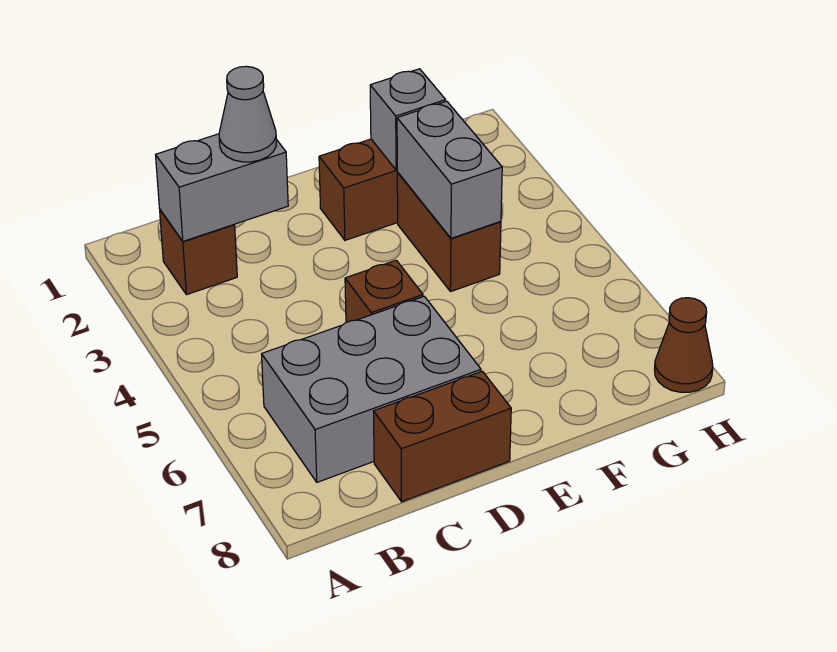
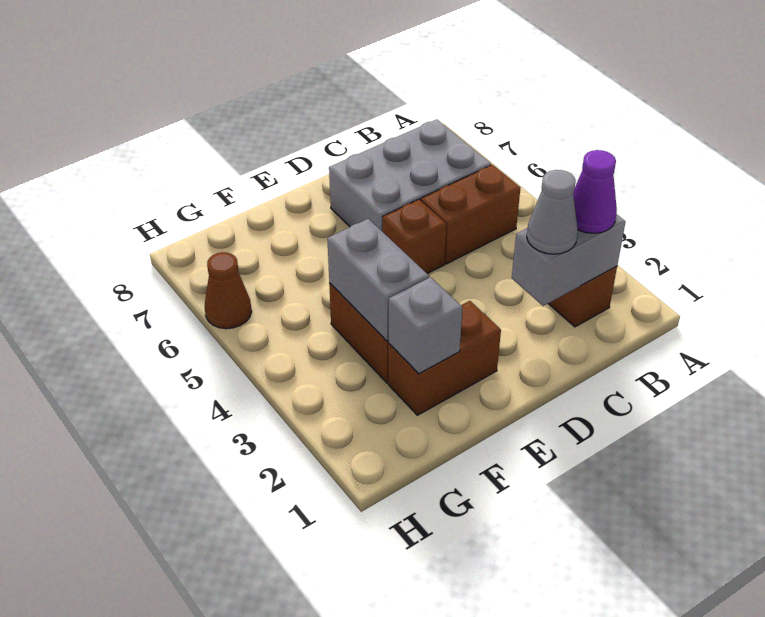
none -> purple cone B2 level 3
brown brick C8:D8 level 1 -> brown brick B5:C5 level 1
brown cone H8 level 1 -> brown cone H6 level 1

